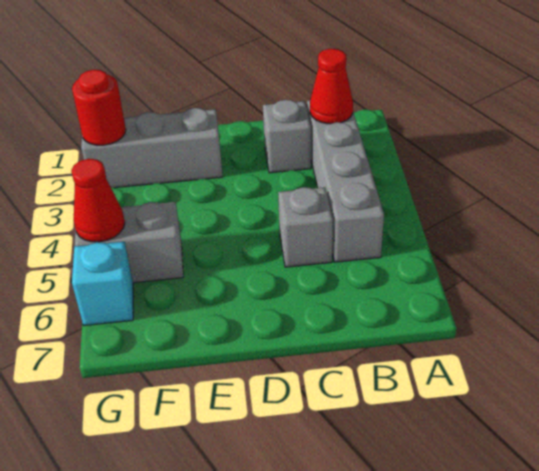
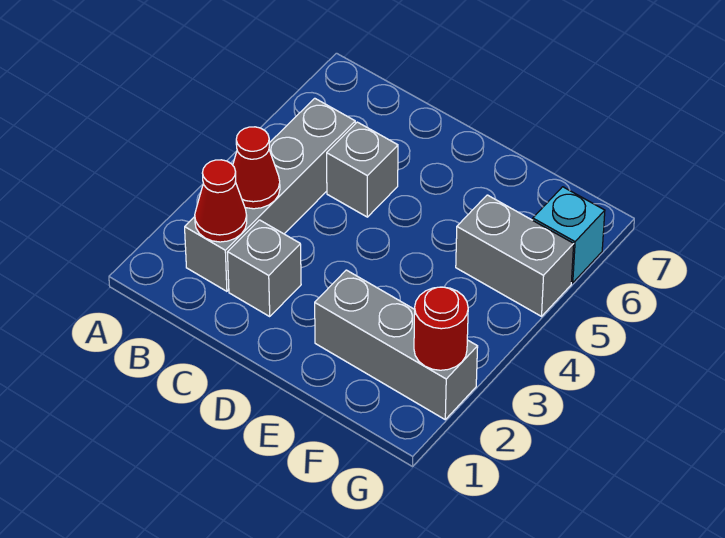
red cone G5 level 2 -> red cone B3 level 2

